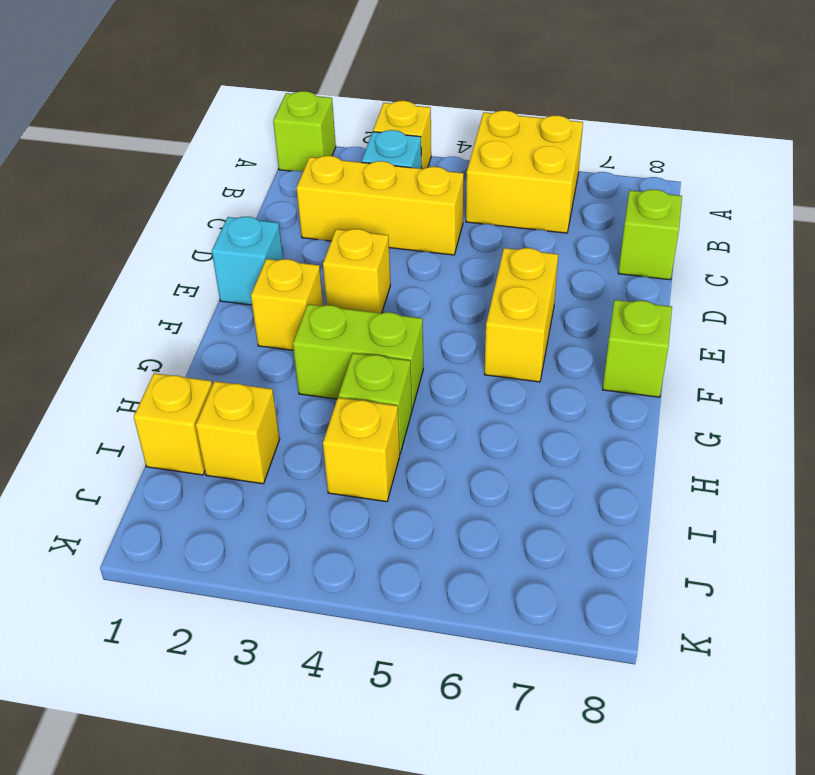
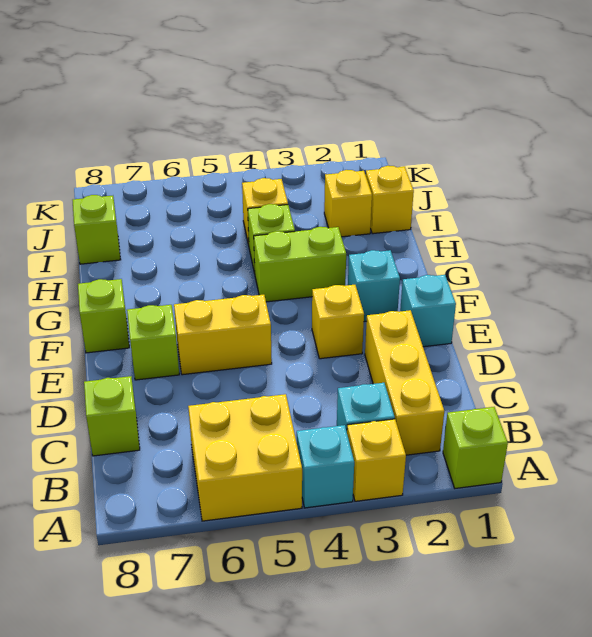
none -> cyan brick A4 level 1
yellow brick C2:C4 level 1 -> yellow brick B2:D2 level 1
yellow brick E6:F6 level 1 -> yellow brick E5:E6 level 1
none -> lime brick E7 level 1
yellow brick F2 level 1 -> cyan brick F2 level 1
none -> lime brick I8 level 1

